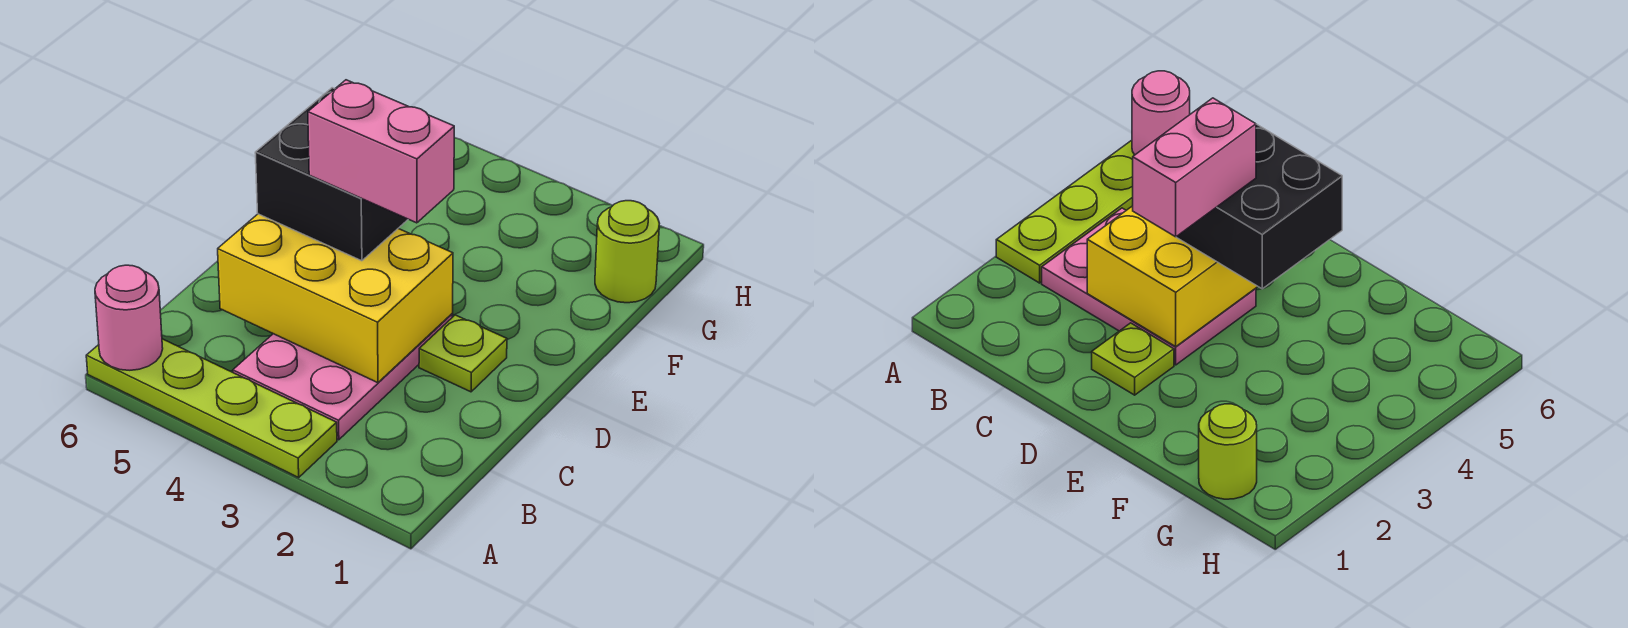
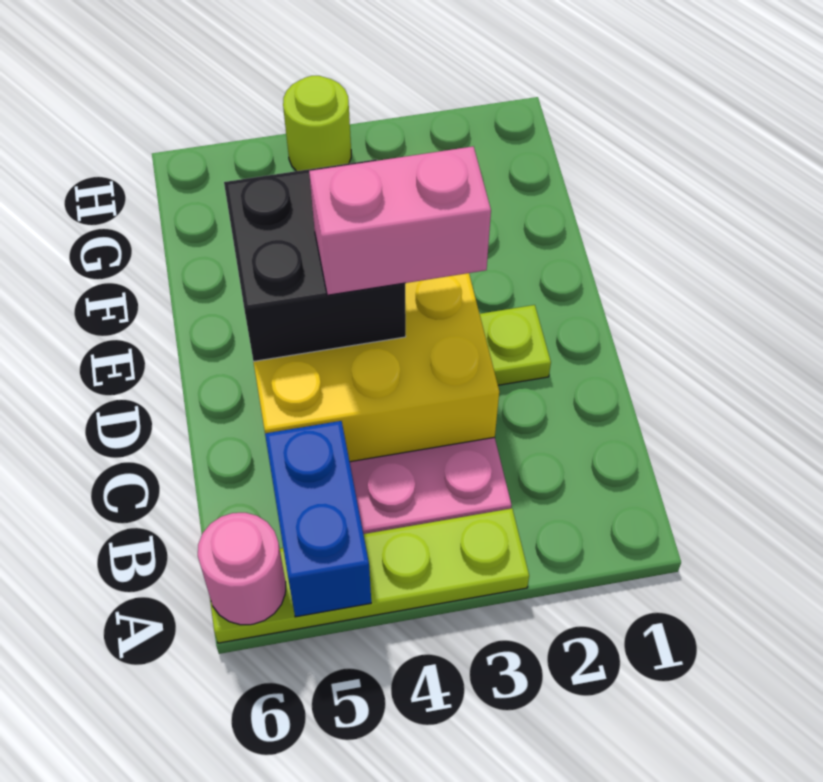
none -> blue brick A5:B5 level 2
lime round brick G1 level 1 -> lime round brick H4 level 1

